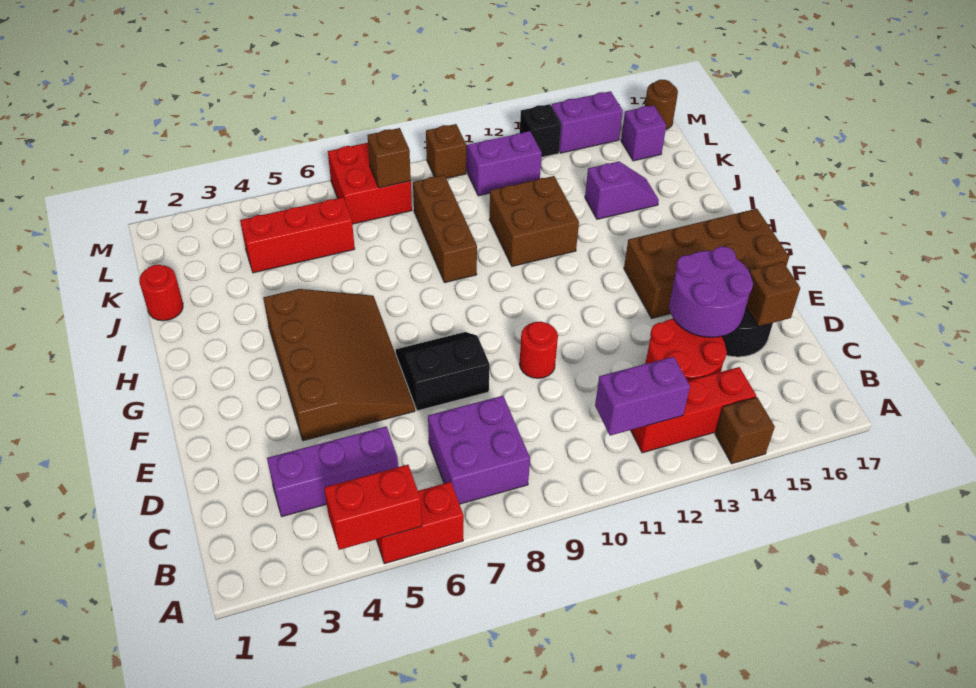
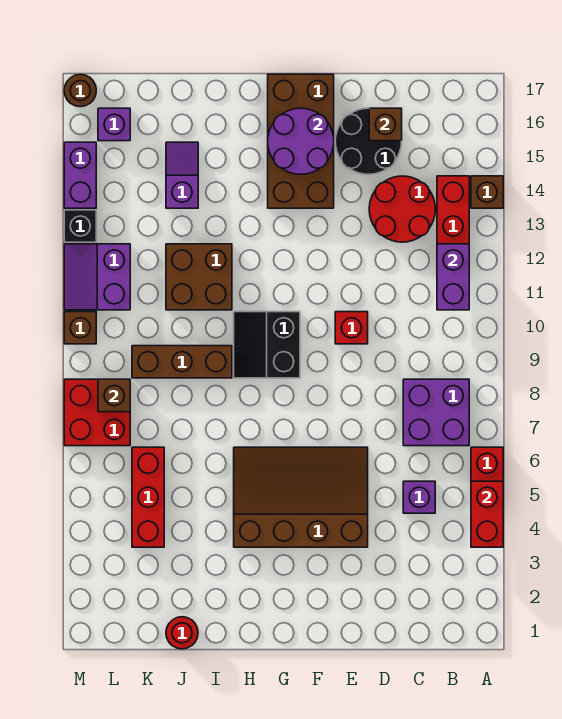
purple brick C3:C5 level 1 -> purple brick C5 level 1
purple round brick D14:E15 level 2 -> purple round brick F15:G16 level 2
black slope E7:F8 level 1 top E -> black slope G9:H10 level 1 top G
red round brick E10 level 1 -> red brick E10 level 1

